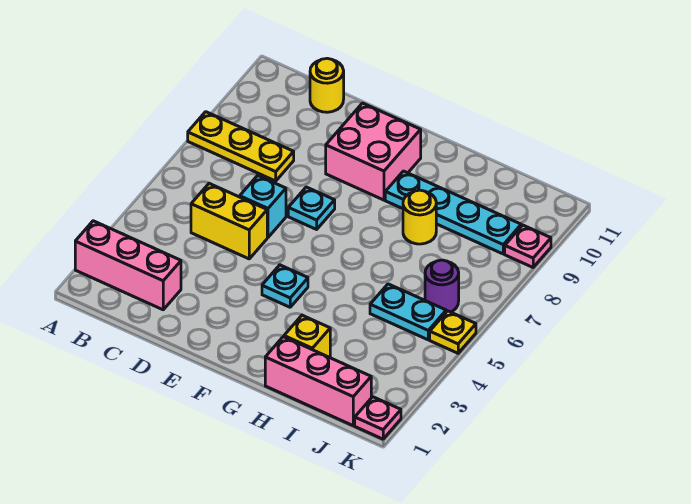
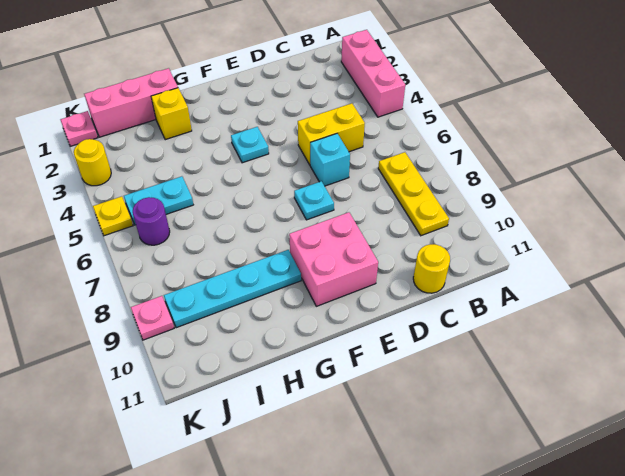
pink brick A2:C2 level 1 -> pink brick A2:A4 level 1
yellow plate A8:C8 level 1 -> yellow plate B7:B9 level 1
yellow round brick H8 level 1 -> yellow round brick K3 level 1

